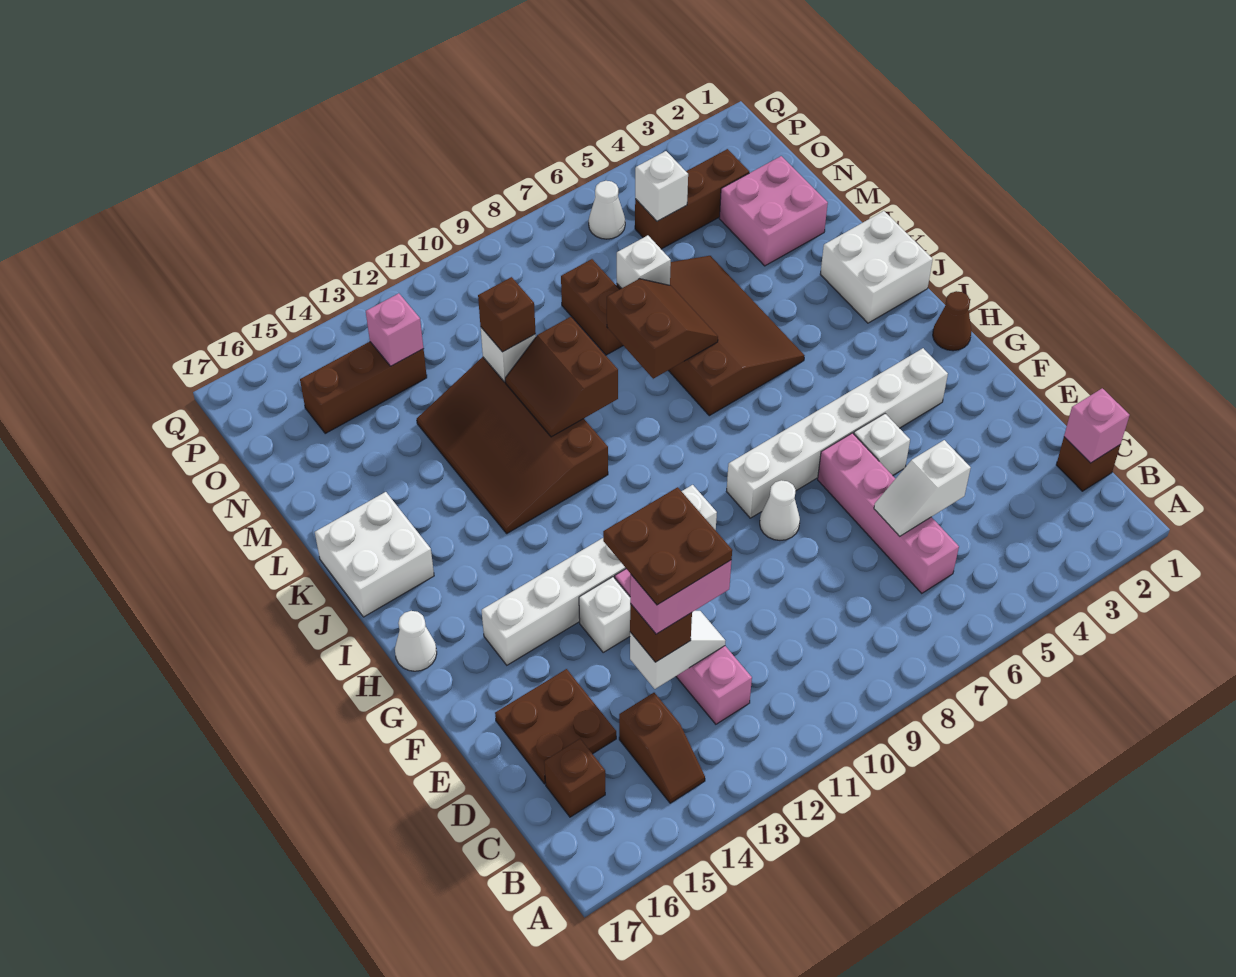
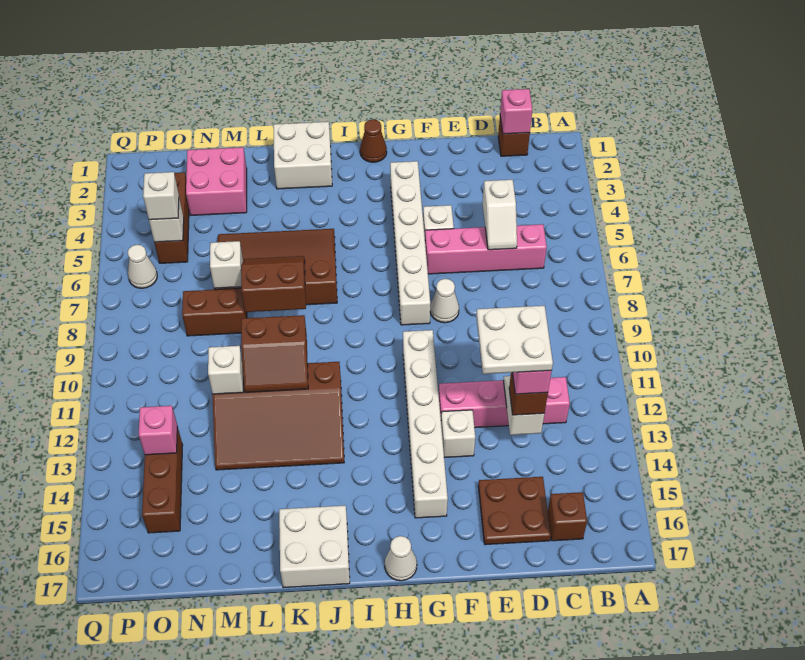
brown slope B14:C14 level 1 top C -> none
brown plate D12:E13 level 5 -> white plate D12:E13 level 5
brown brick M11 level 3 -> none
none -> white brick O5 level 3

